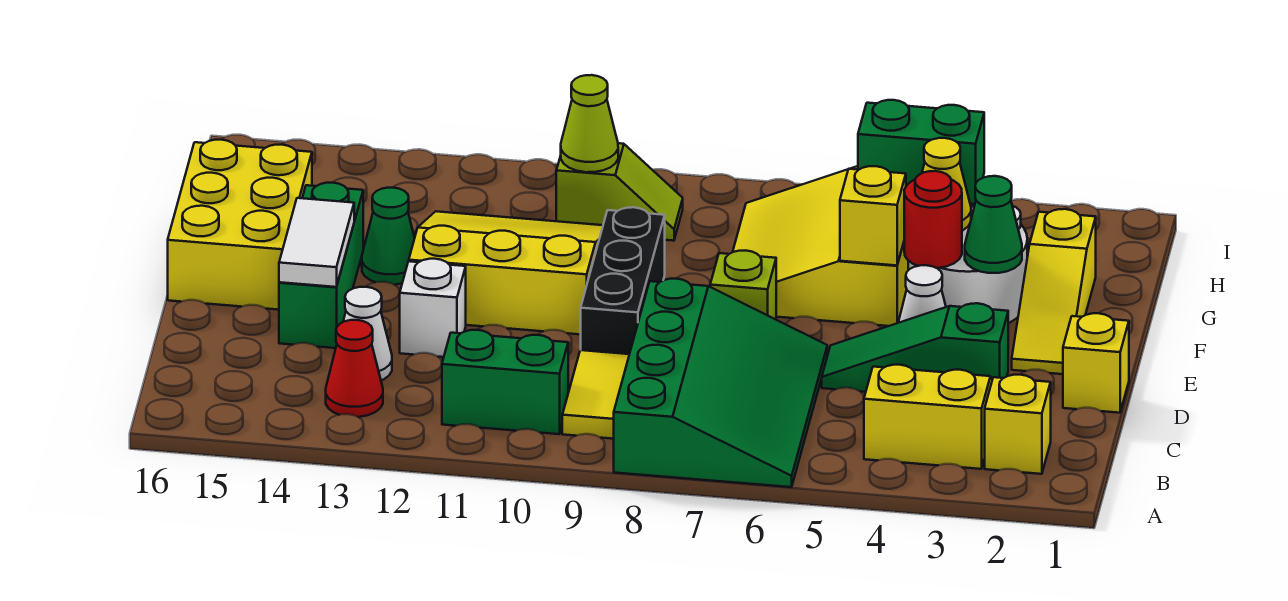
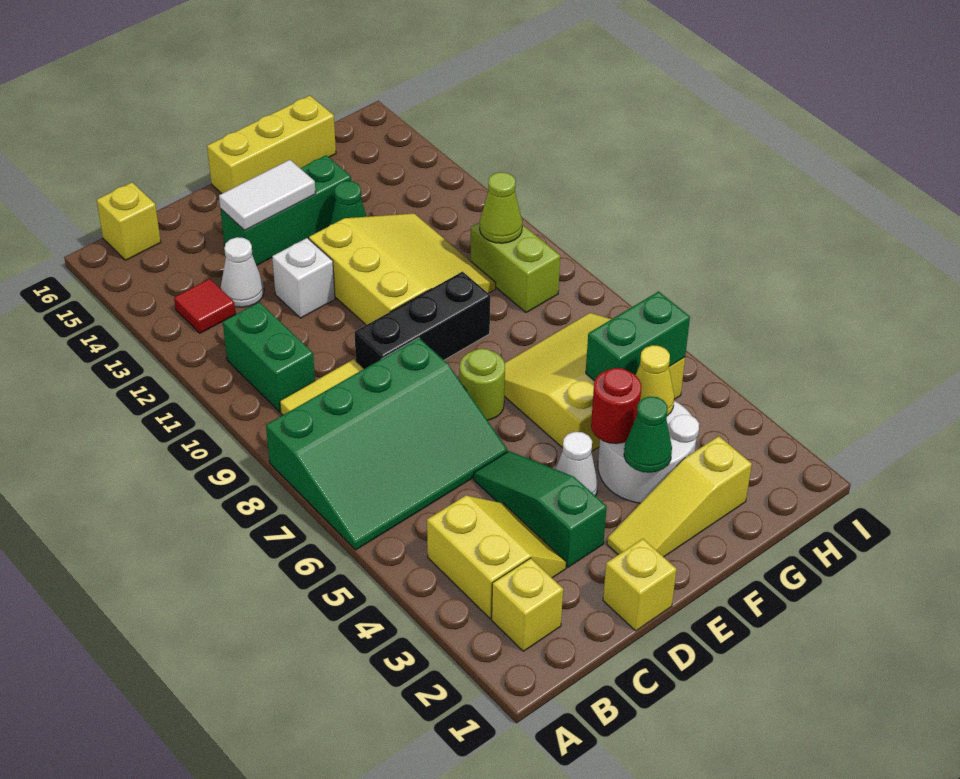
red cone B13 level 1 -> red tile B13 level 1
lime brick E7 level 1 -> lime round brick E7 level 1
yellow brick E15:G16 level 1 -> yellow brick E16:G16 level 1
yellow brick F5 level 2 -> yellow brick B16 level 1
green brick H4:H5 level 2 -> green brick G5:H5 level 2
lime slope H9:H10 level 1 top 10 -> lime brick H9:H10 level 1

